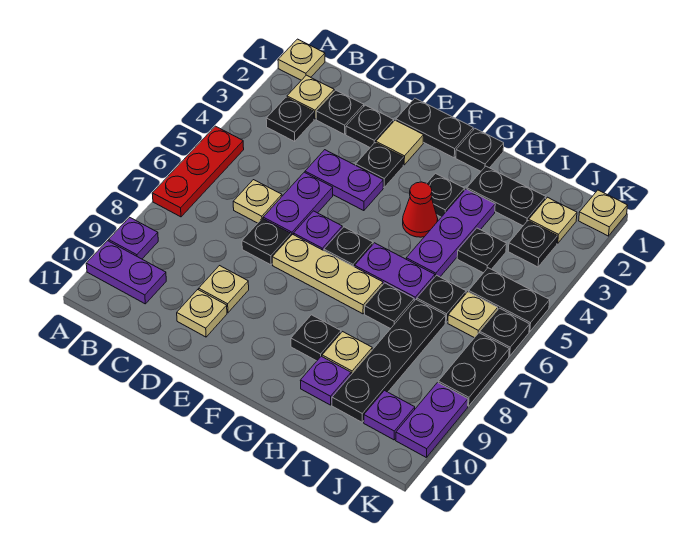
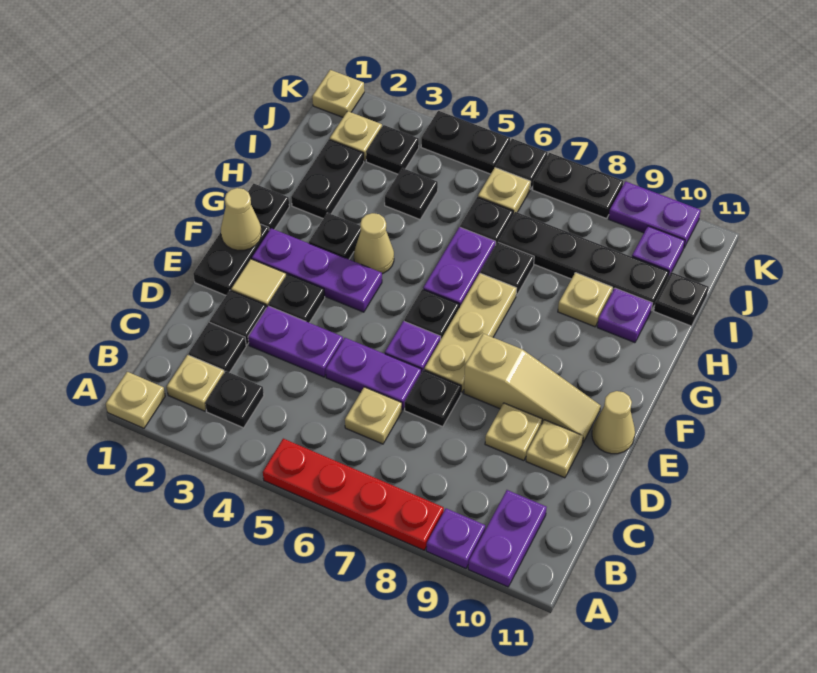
red plate A5:A7 level 1 -> red plate A5:A8 level 1
purple plate D4:E4 level 1 -> purple plate D3:D4 level 1
none -> tan slope E8:E10 level 1 top 8
none -> tan cone E11 level 1
none -> tan cone F1 level 2
red cone G4 level 1 -> tan cone G4 level 1
black plate G9 level 1 -> black plate I11 level 1
purple plate H3:H5 level 1 -> purple plate F2:F4 level 1
black plate J5:K5 level 1 -> black plate K4:K5 level 1

